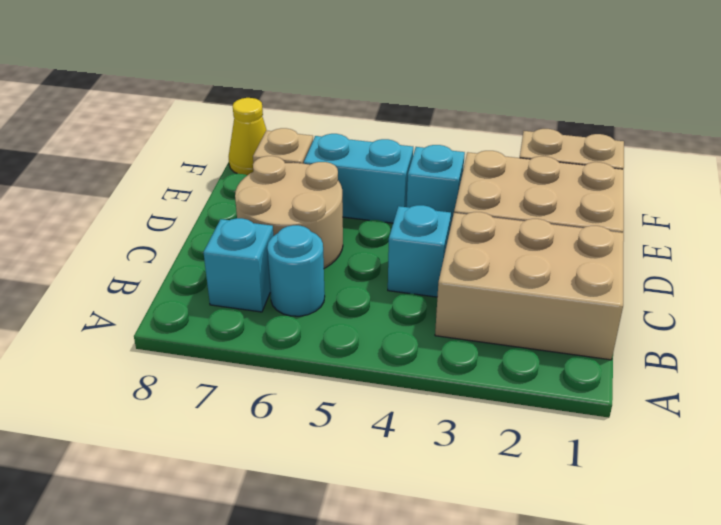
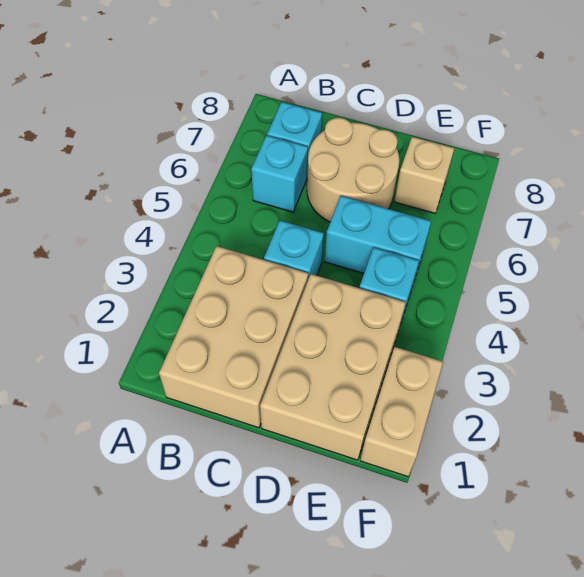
cyan round brick B6 level 1 -> cyan brick B6 level 1
cyan brick E5:E6 level 1 -> cyan brick D5:E5 level 1
yellow cone F8 level 1 -> none

